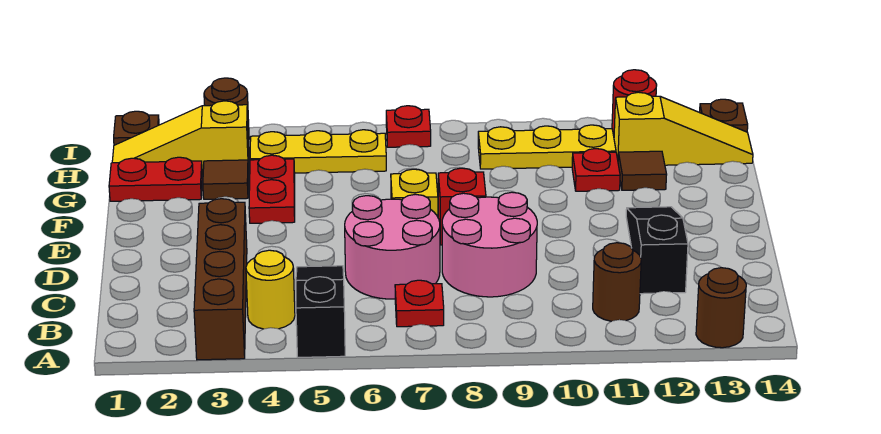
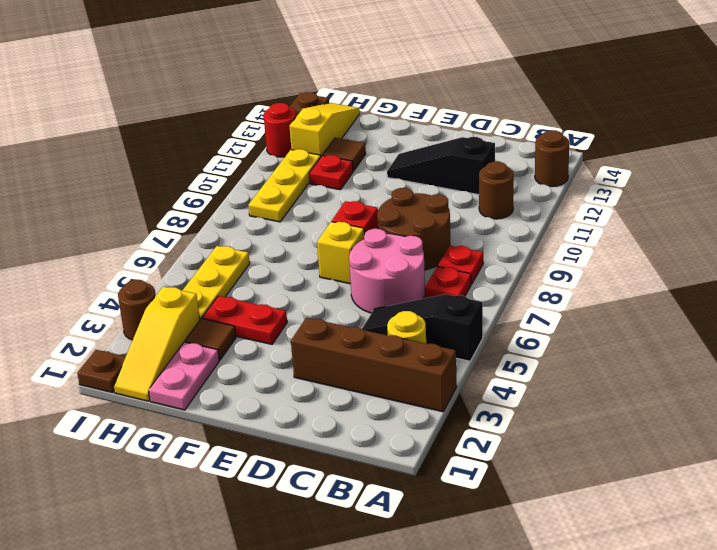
pink round brick C8:D9 level 1 -> brown round brick C8:D9 level 1
red plate G1:G2 level 1 -> pink plate G1:G2 level 1
red plate I7 level 1 -> red plate B8 level 1

